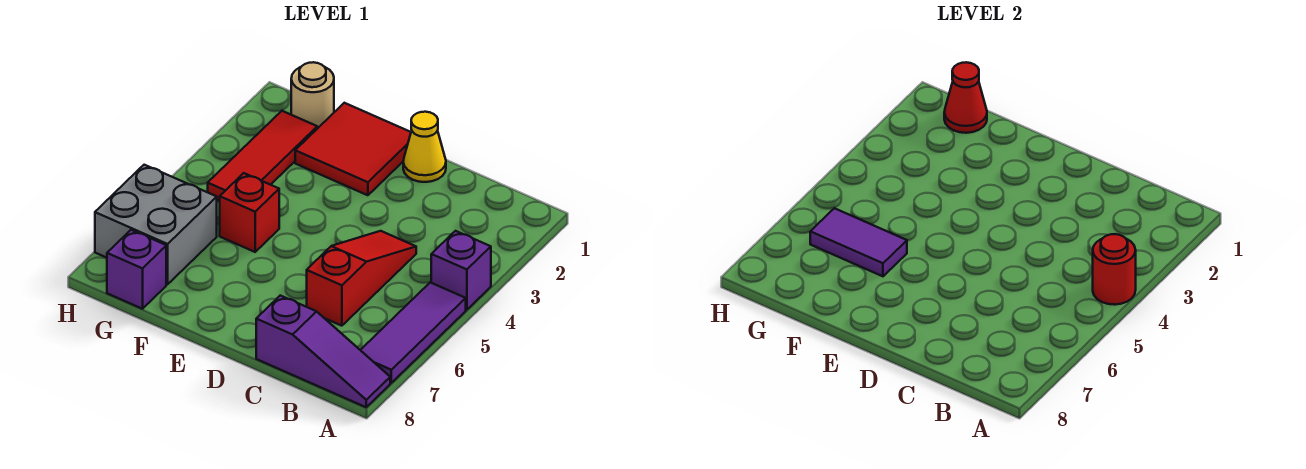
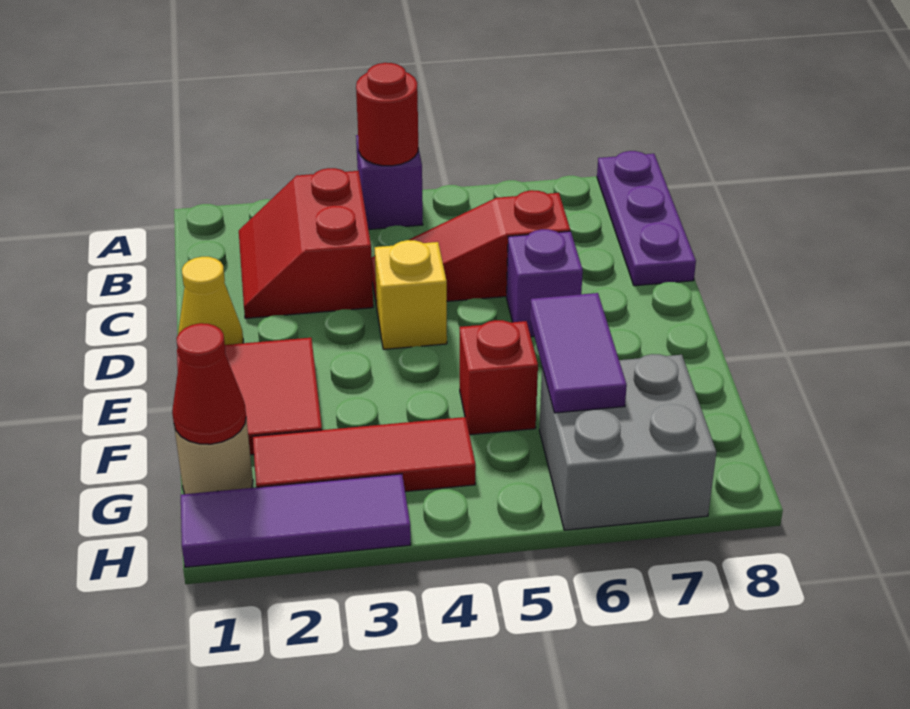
purple tile A5:A7 level 1 -> purple tile H1:H3 level 1
purple slope A8:C8 level 1 top C -> purple plate A8:C8 level 1
none -> red slope B2:C3 level 1 top 3
none -> yellow brick D4 level 1
purple brick G8 level 1 -> purple brick D6 level 1

